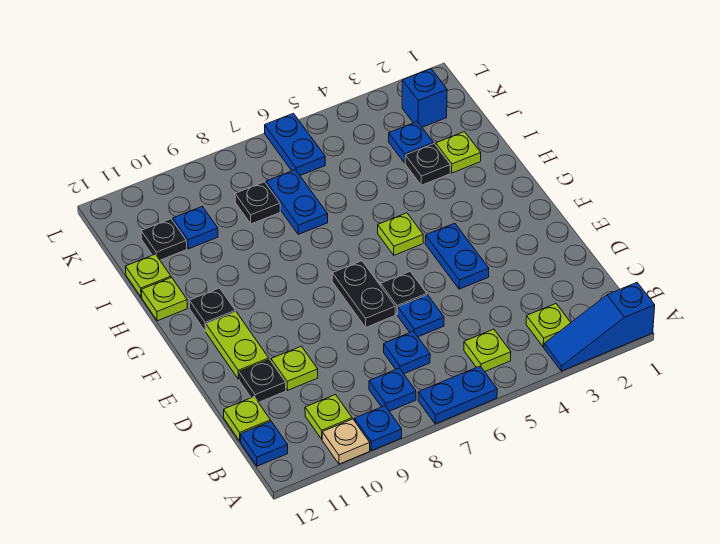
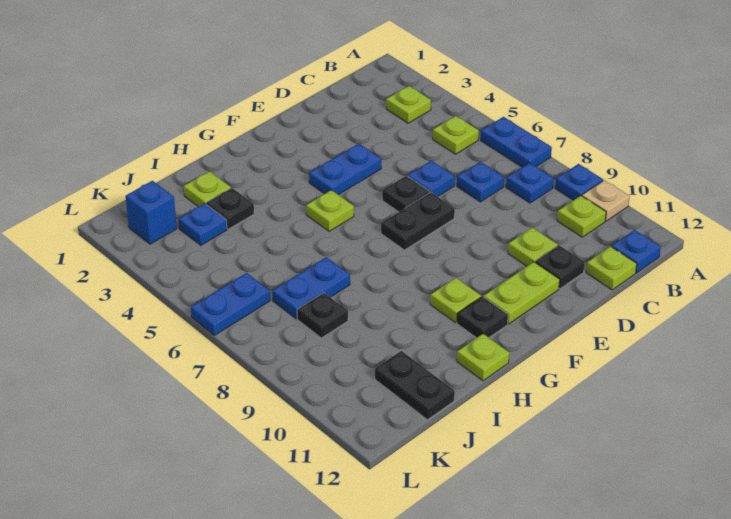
blue slope A1:A3 level 1 top 1 -> none
lime plate I12 level 1 -> lime plate G10 level 1
blue plate J10 level 1 -> none
black plate J11 level 1 -> black plate J11:J12 level 1

